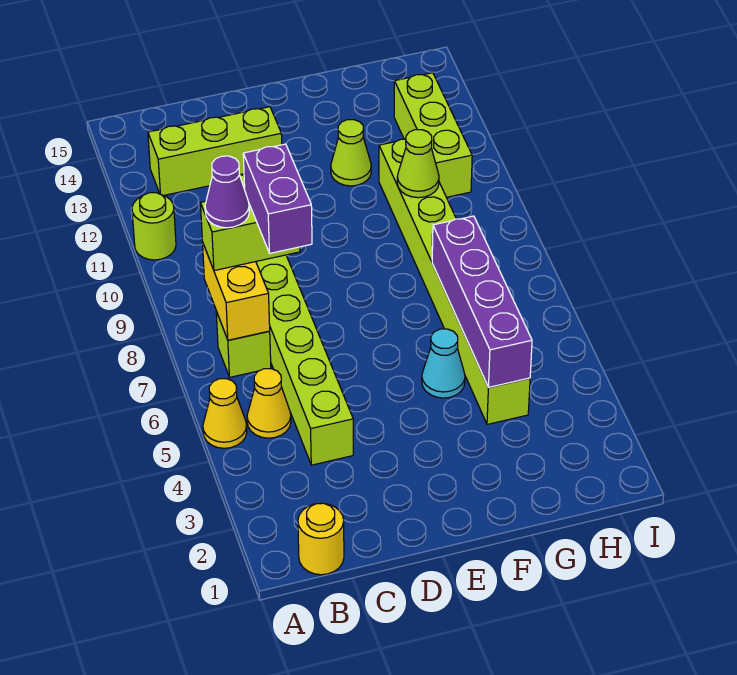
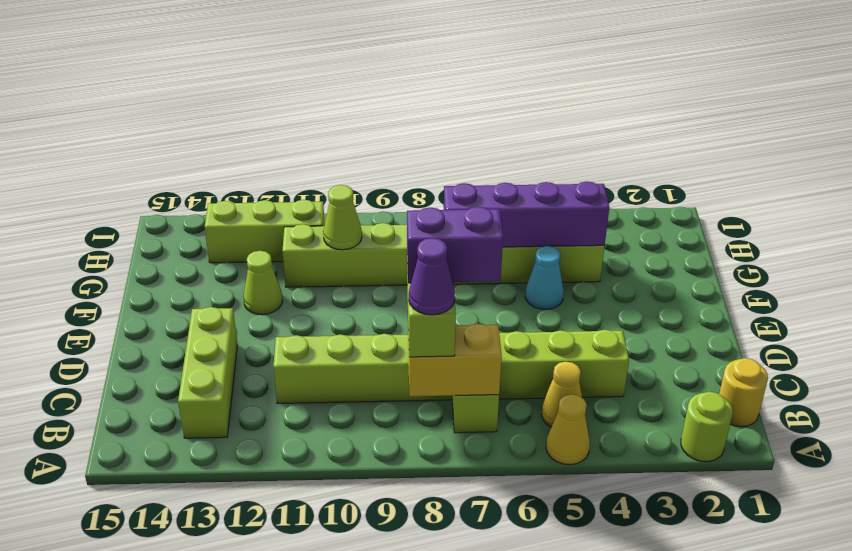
lime round brick A11 level 1 -> lime round brick A2 level 1

